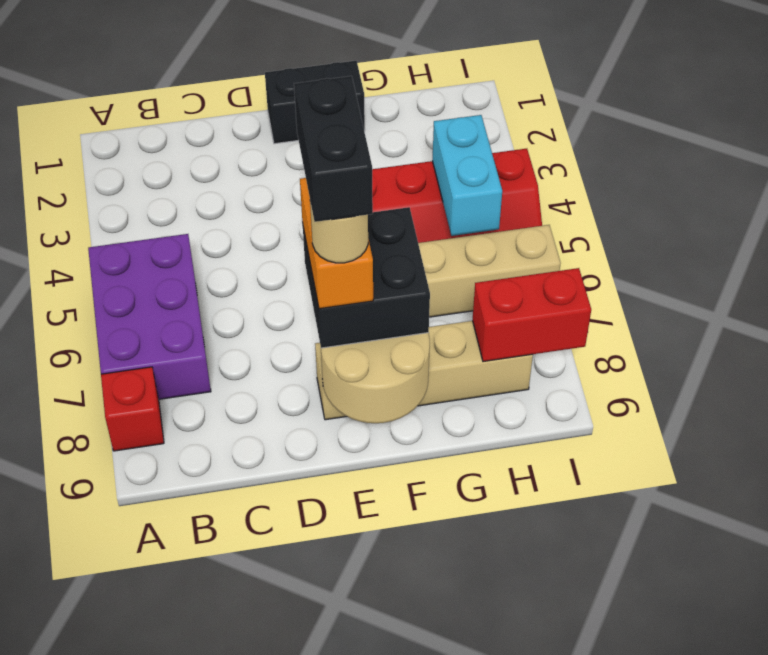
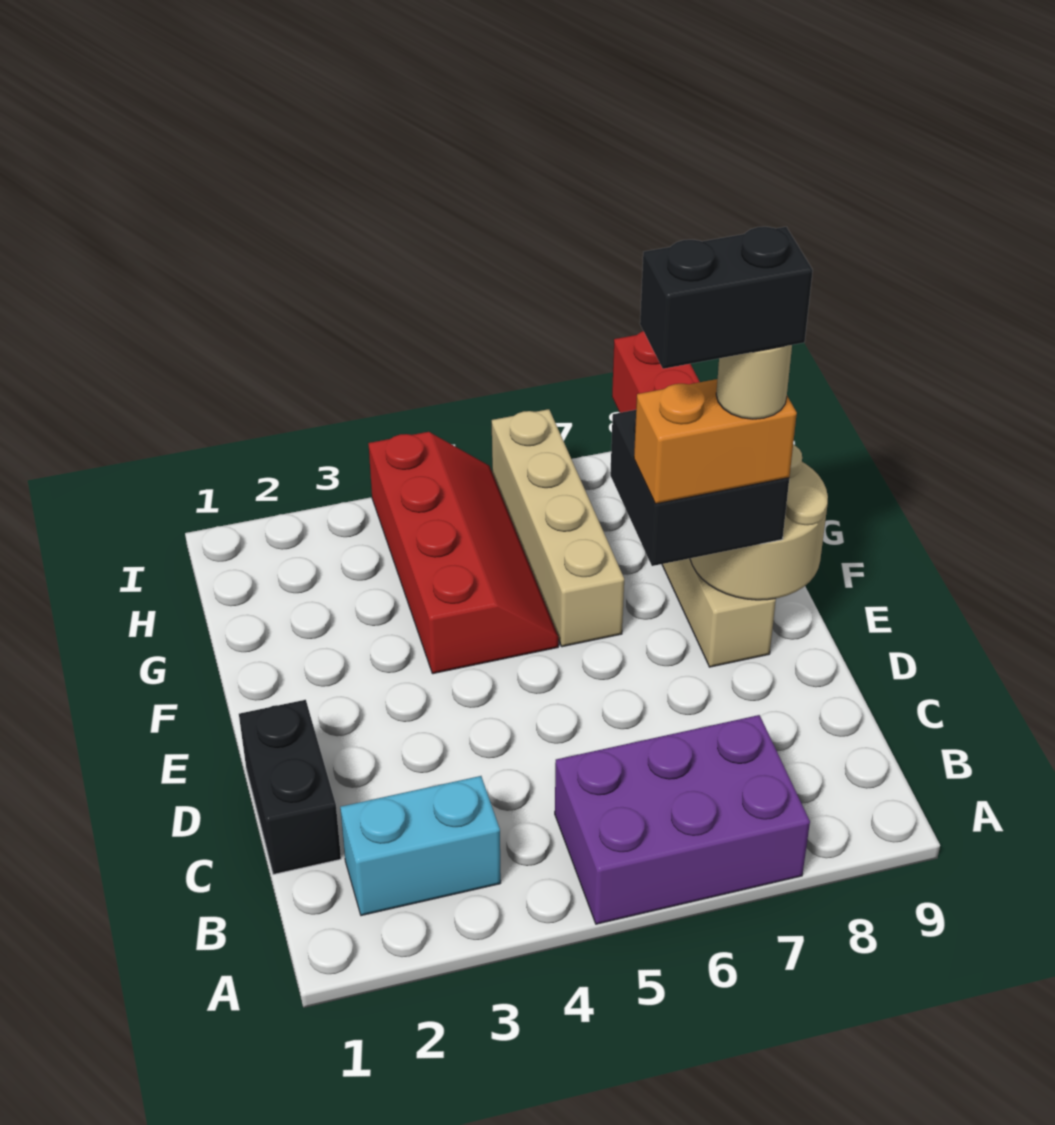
red brick A8 level 1 -> none
black brick E1:F1 level 1 -> black brick C1:D1 level 1
cyan brick H4:H5 level 2 -> cyan brick B2:B3 level 1

